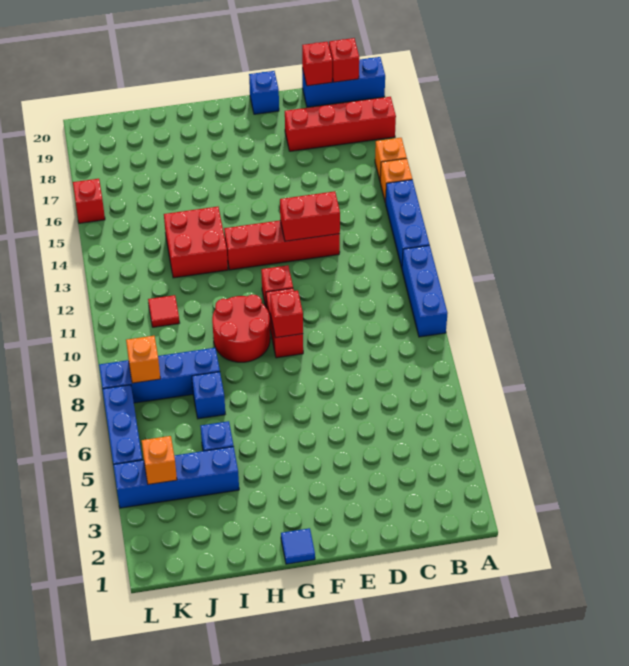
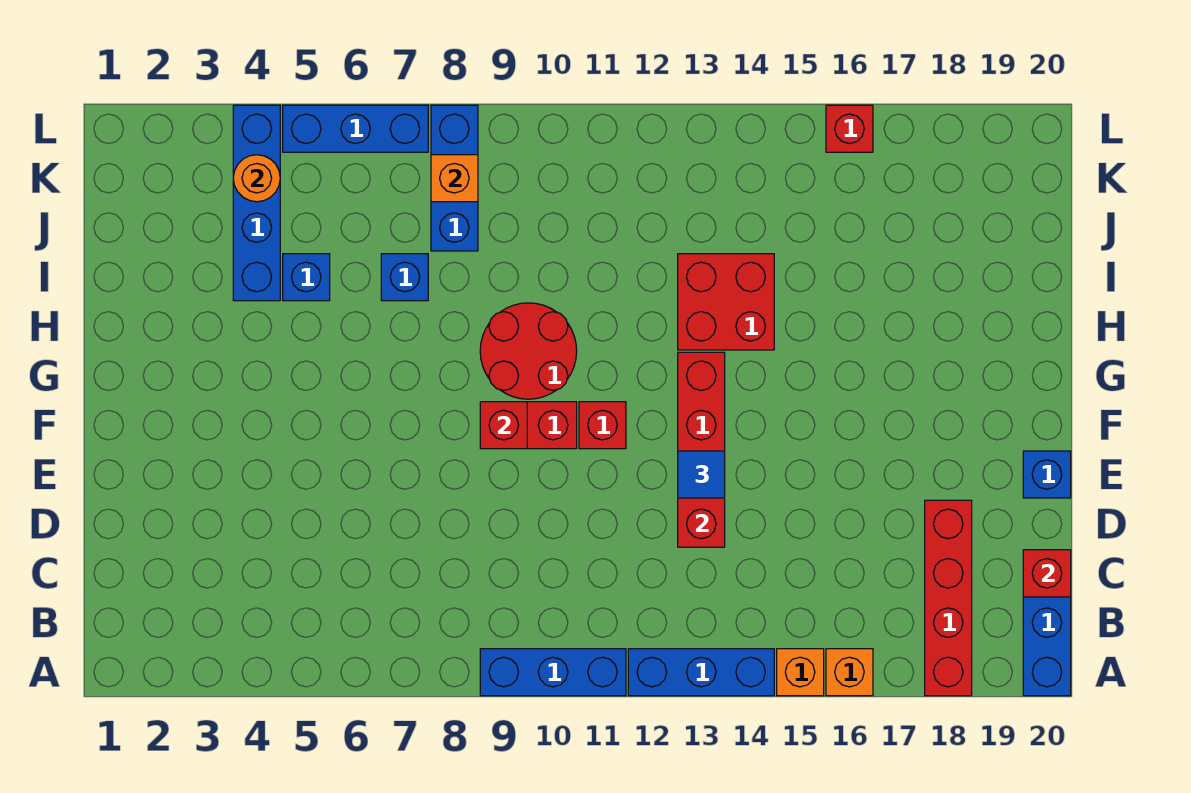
red brick B20 level 2 -> none
blue tile G1 level 1 -> blue tile E13 level 3
blue brick I8:L8 level 1 -> blue brick J8:L8 level 1
red tile J11 level 1 -> none
orange brick K4 level 2 -> orange round brick K4 level 2

